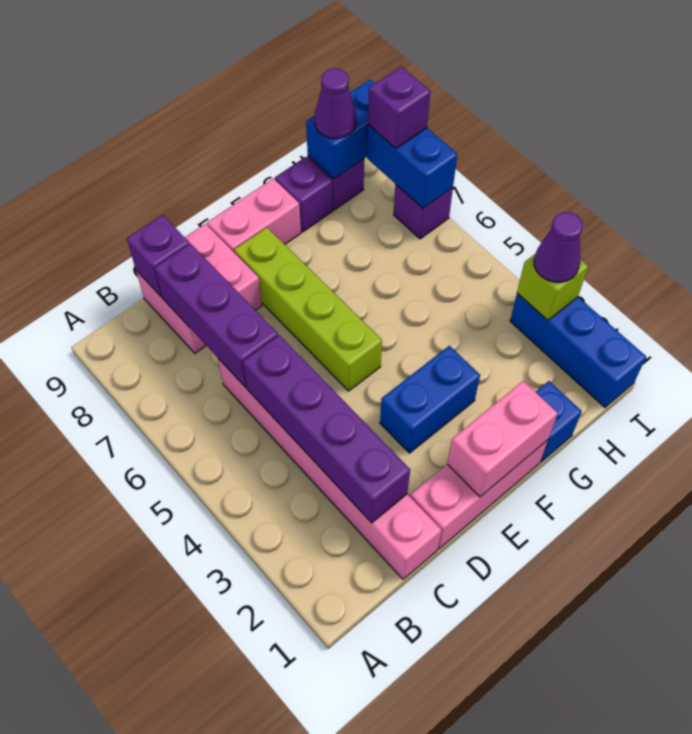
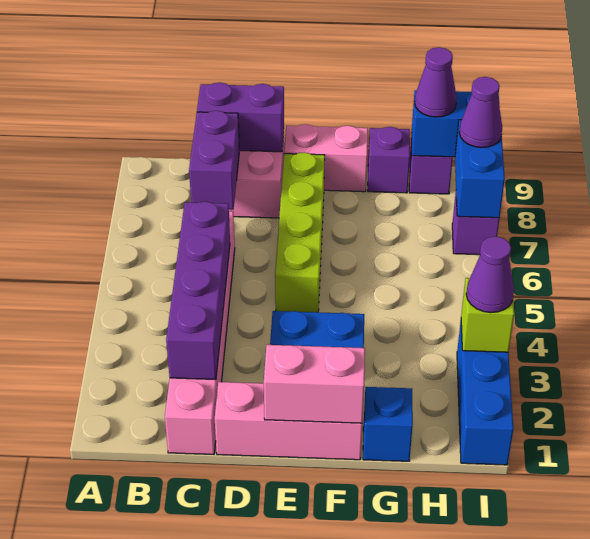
purple brick C6:C8 level 2 -> purple brick C7:C8 level 2
purple brick C9 level 2 -> purple brick C9:D9 level 2
purple brick I8 level 3 -> purple cone I8 level 3

